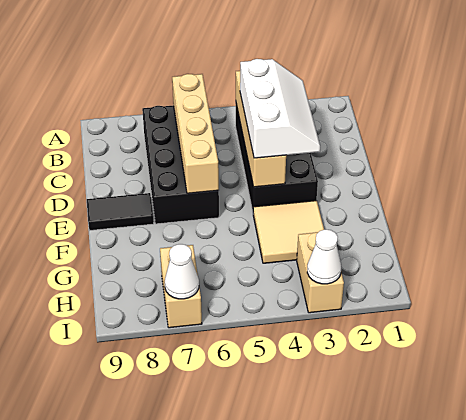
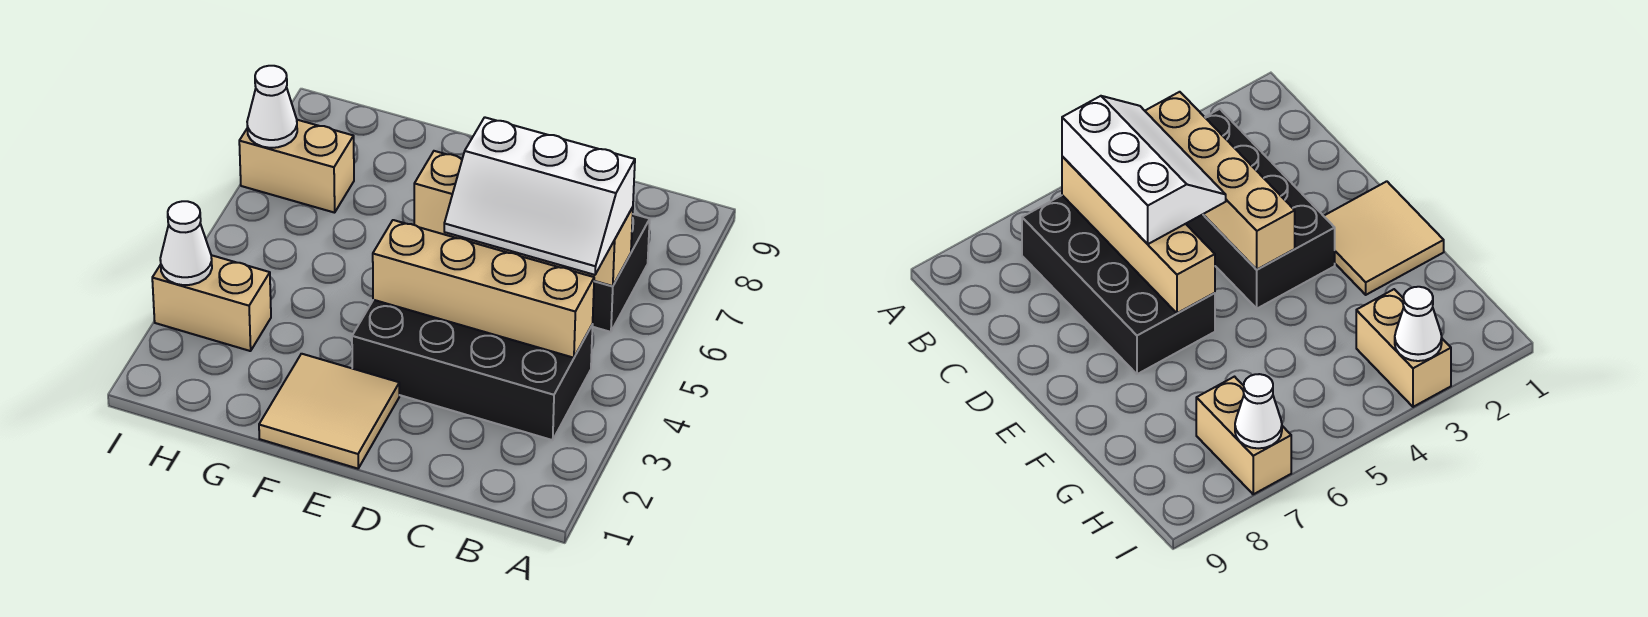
white slope C3:E4 level 3 top 4 -> white slope B5:D6 level 3 top 6
black tile E8:E9 level 1 -> none
tan tile F3:G4 level 1 -> tan tile E1:F2 level 1

